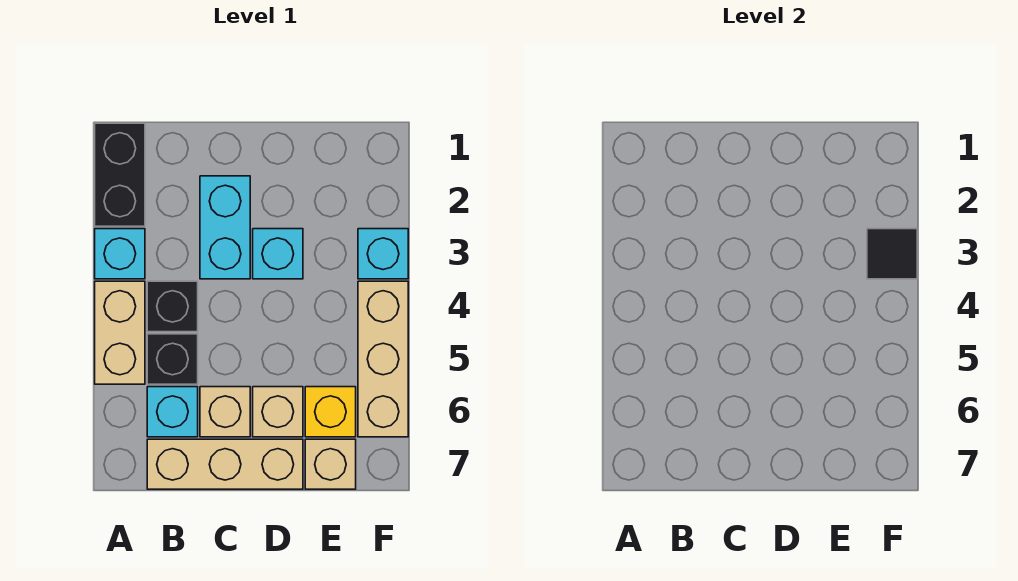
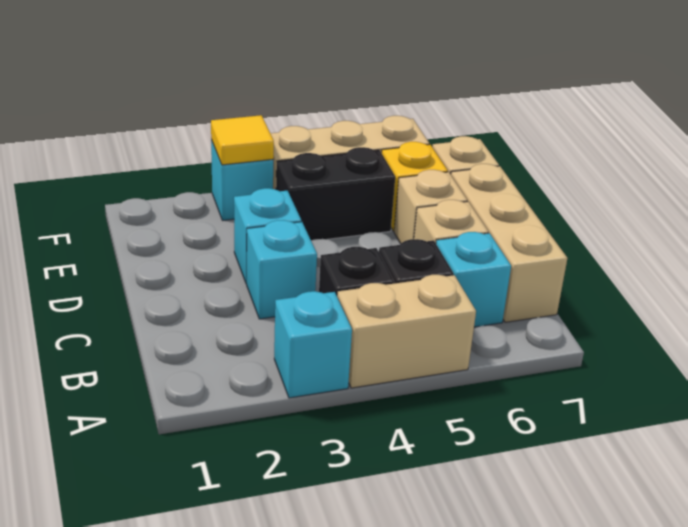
black brick A1:A2 level 1 -> black brick E4:E5 level 1
cyan brick C2:C3 level 1 -> cyan brick C3 level 1
black tile F3 level 2 -> yellow tile F3 level 2

